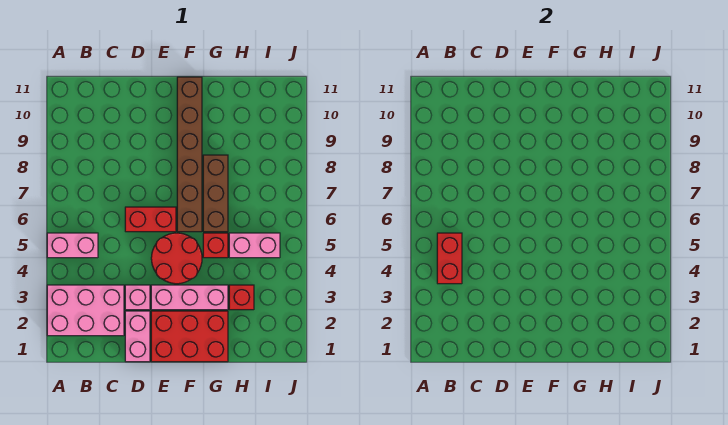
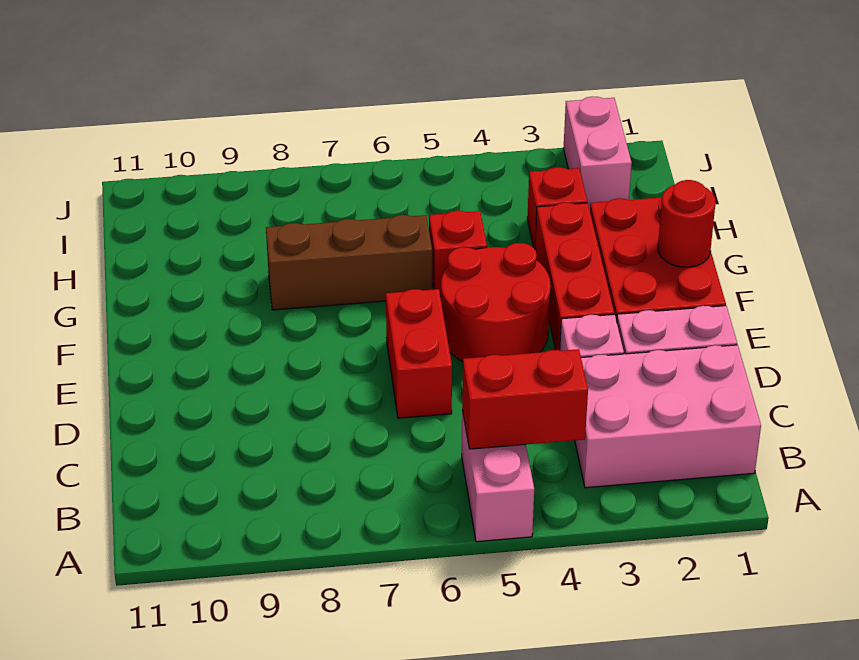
pink brick A2:C3 level 1 -> pink brick B1:C3 level 1
pink brick E3:G3 level 1 -> red brick E3:G3 level 1
none -> red round brick F1 level 2
brown brick F6:F11 level 1 -> none
pink brick H5:I5 level 1 -> pink brick I2:J2 level 1

